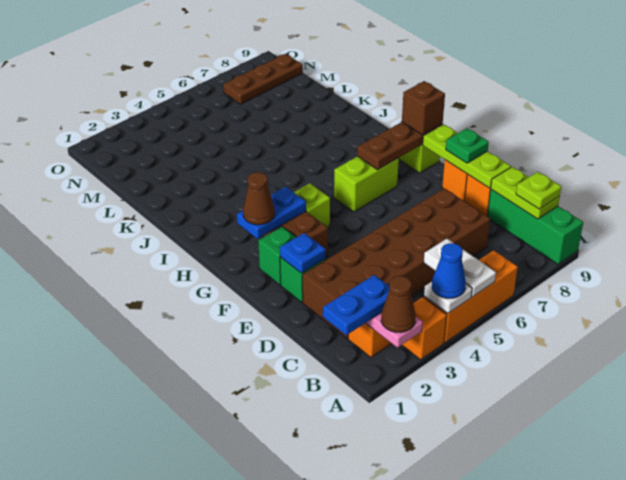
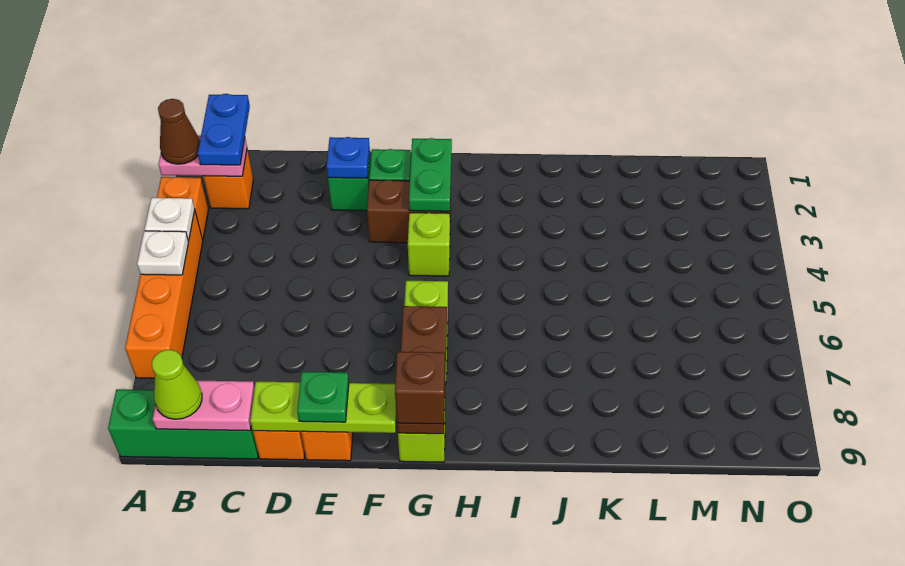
orange brick A4:A6 level 1 -> orange brick A4:A7 level 1
blue cone A4 level 3 -> none
white plate A5:B5 level 2 -> white plate A5 level 2
lime plate B9:C9 level 2 -> pink plate B9:C9 level 2
lime plate B9 level 3 -> lime cone B9 level 3
brown brick C2:D7 level 1 -> none
blue plate G2:G3 level 2 -> green plate G2:G3 level 2
brown cone G2 level 3 -> none
brown plate N7:N9 level 1 -> none

